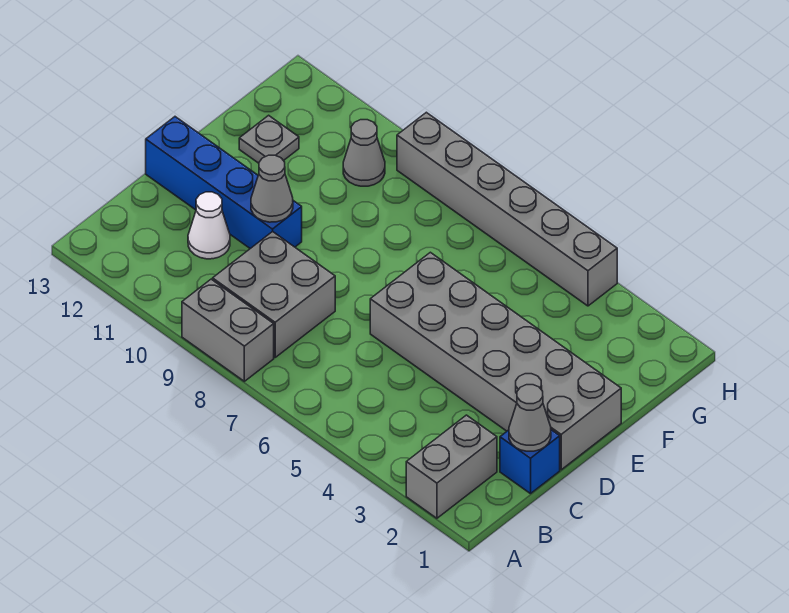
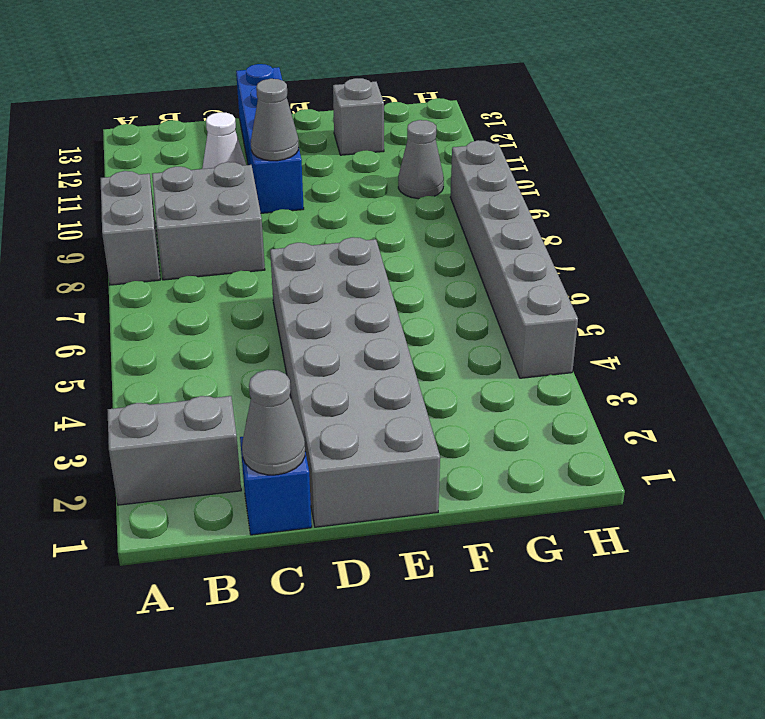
grey plate F12 level 1 -> grey brick F12 level 1

